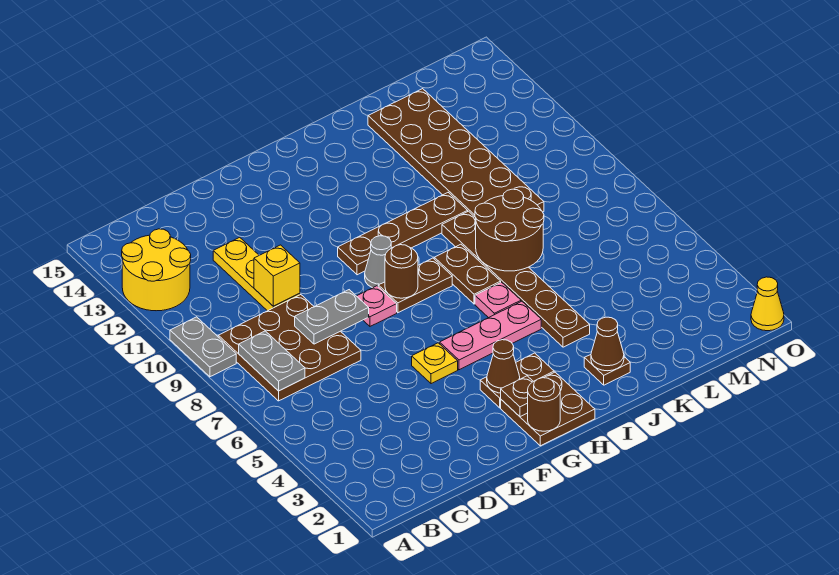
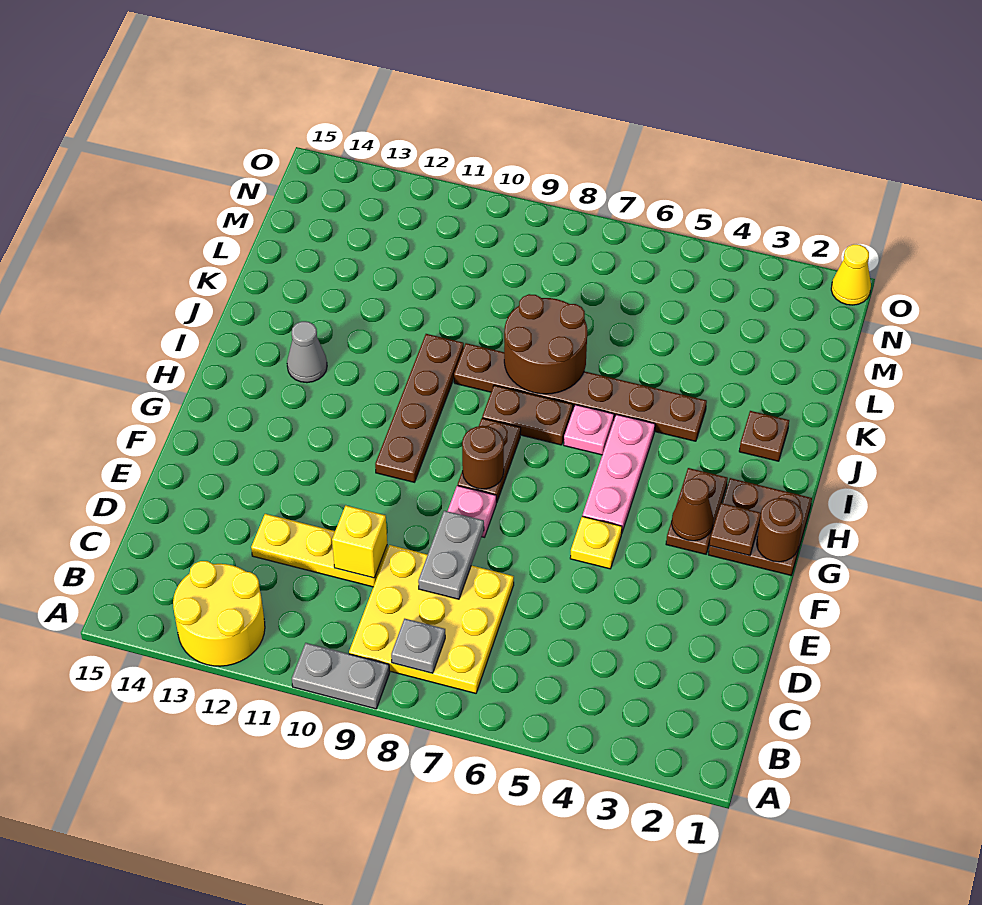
brown plate B7:D9 level 1 -> yellow plate B7:D9 level 1
grey plate B7:B8 level 2 -> grey plate B8 level 2
grey cone G9 level 1 -> grey cone I13 level 1
brown cone J2 level 2 -> none
brown plate K9:L14 level 1 -> none

